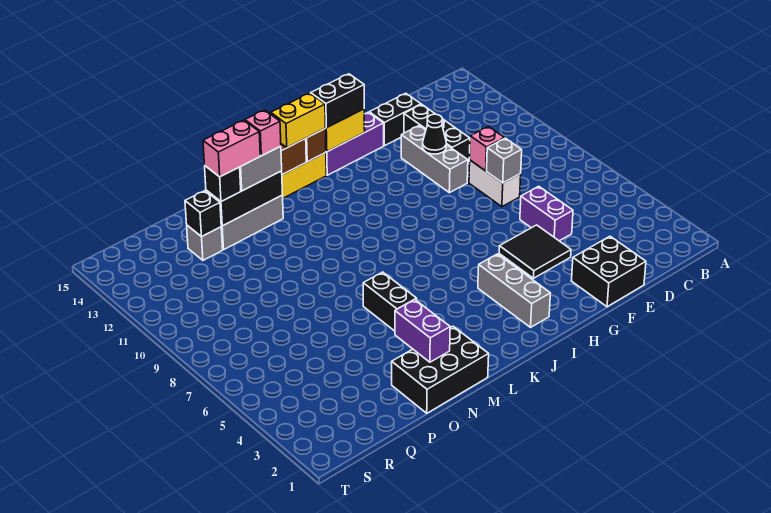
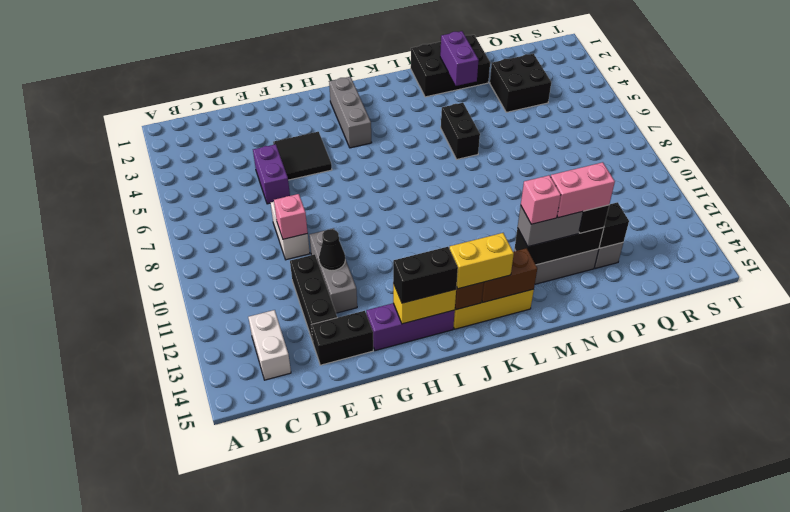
none -> white brick C13:C14 level 1
black brick E1:F2 level 1 -> black brick P3:Q4 level 1
grey brick E8 level 2 -> none

